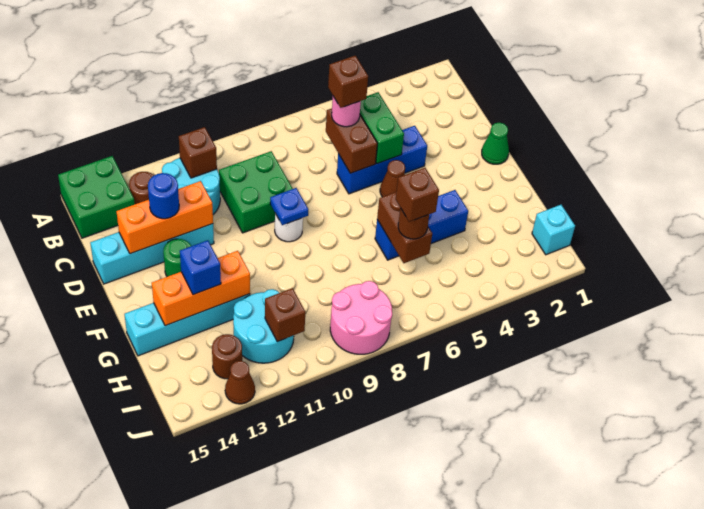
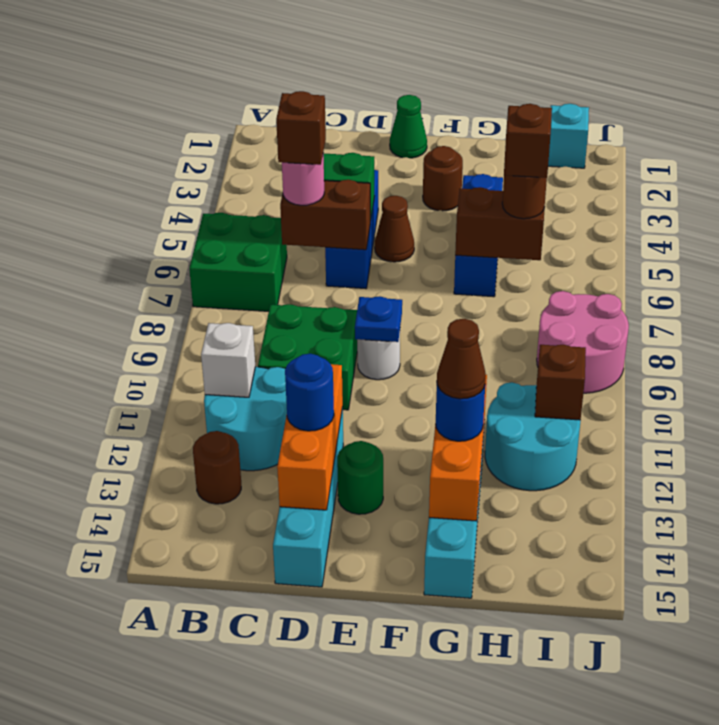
green brick A14:B15 level 1 -> green brick A6:B7 level 1
brown brick B11 level 2 -> white brick B11 level 2
blue brick G13 level 3 -> blue round brick G13 level 3
brown round brick I13 level 1 -> brown round brick F3 level 1
brown cone J13 level 1 -> brown cone G13 level 4

